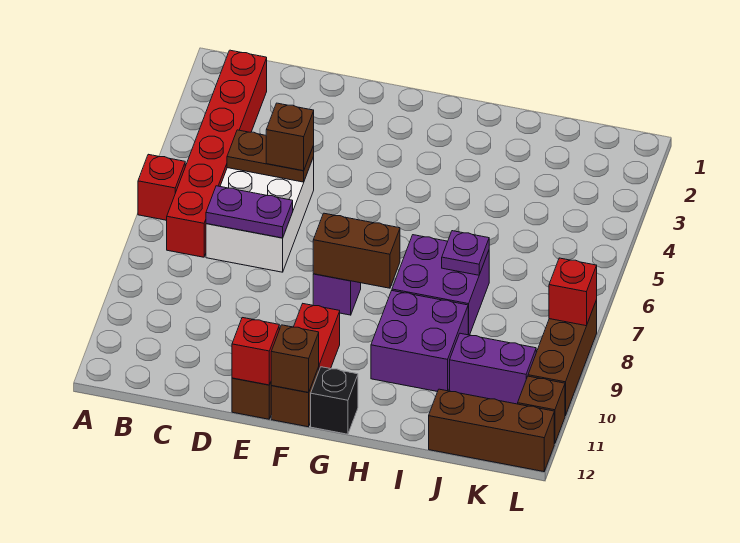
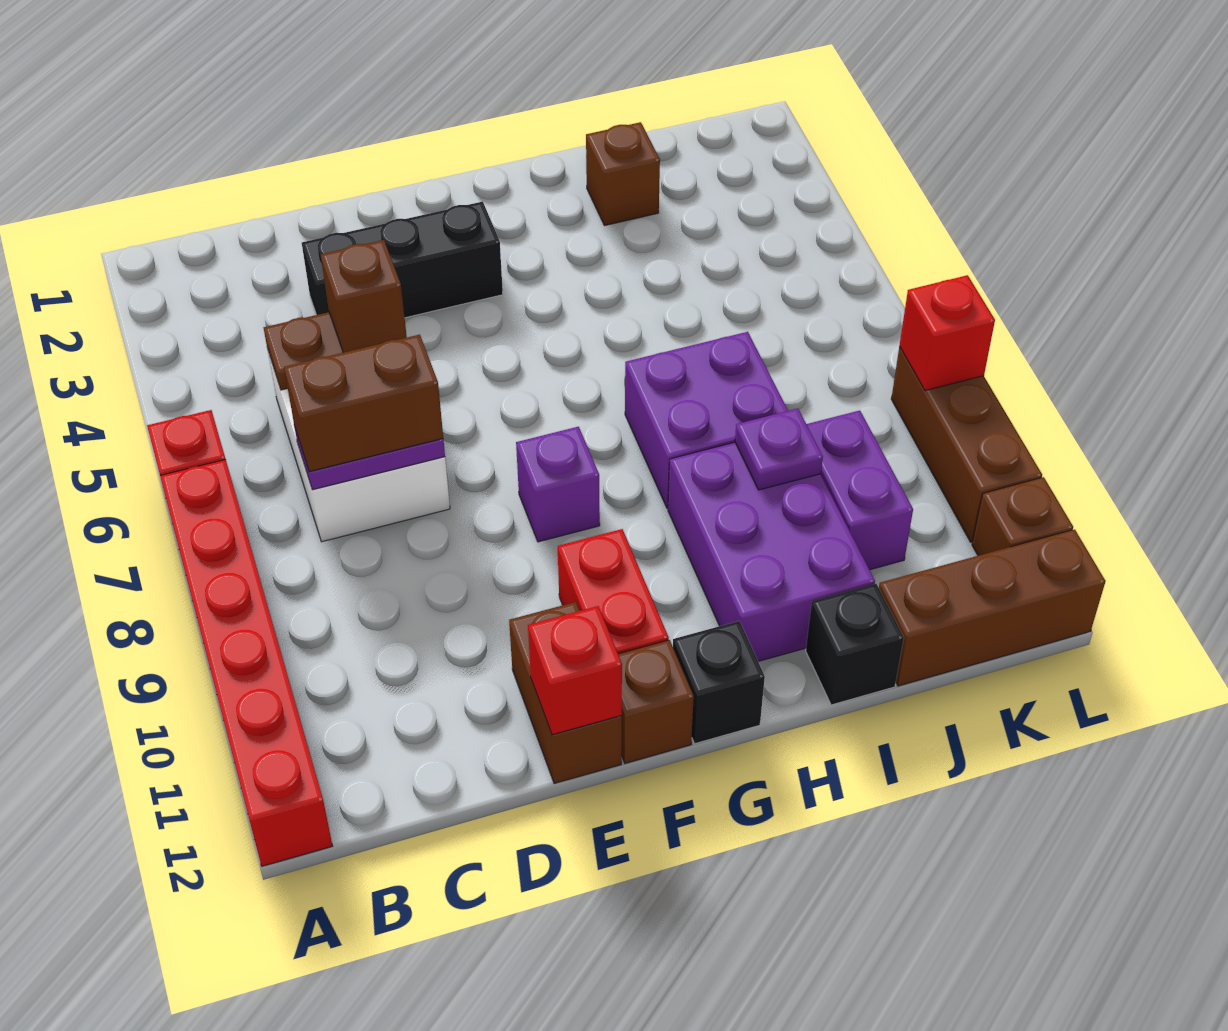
red brick B2:B7 level 1 -> red brick A7:A12 level 1
none -> black brick D3:F3 level 1
brown brick F8:G8 level 2 -> brown brick C7:D7 level 3
brown brick F12 level 2 -> brown brick I2 level 1
purple brick H9:I10 level 1 -> purple brick H9:I11 level 1
purple plate I7 level 2 -> purple plate I9 level 2
none -> black brick I12 level 1
purple brick J10:K10 level 1 -> purple brick J9:J10 level 1

